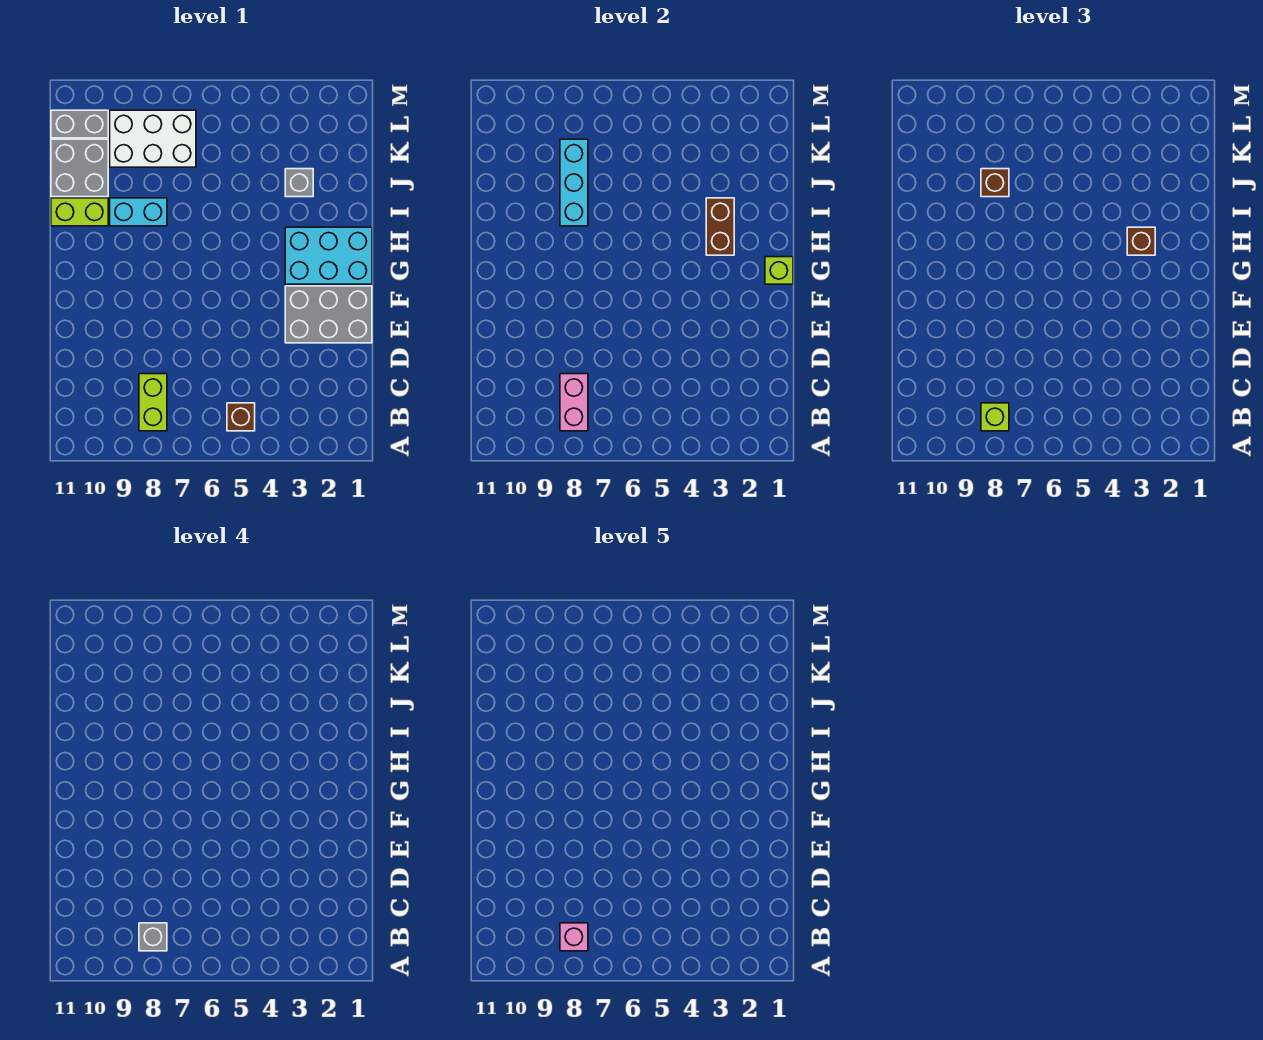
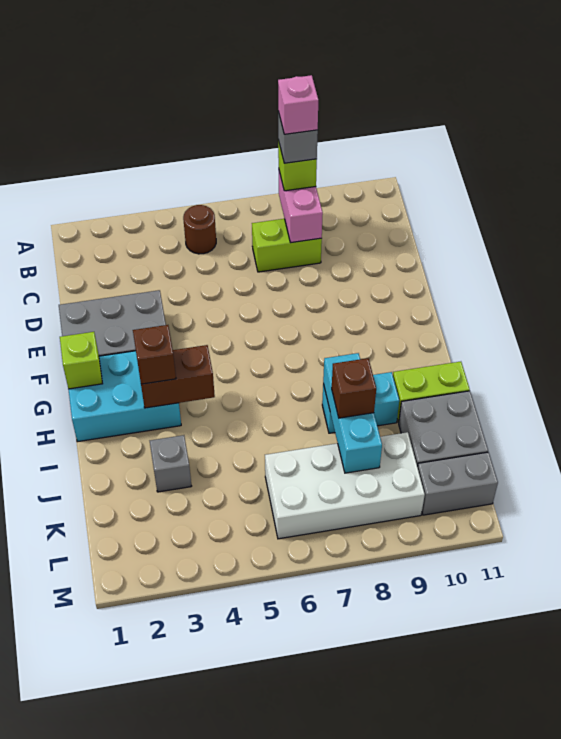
brown brick B5 level 1 -> brown round brick B5 level 1
lime brick B8:C8 level 1 -> lime brick C7:C8 level 1
brown brick H3:I3 level 2 -> brown brick H3:H4 level 2
white brick K7:L9 level 1 -> white brick K6:L9 level 1

